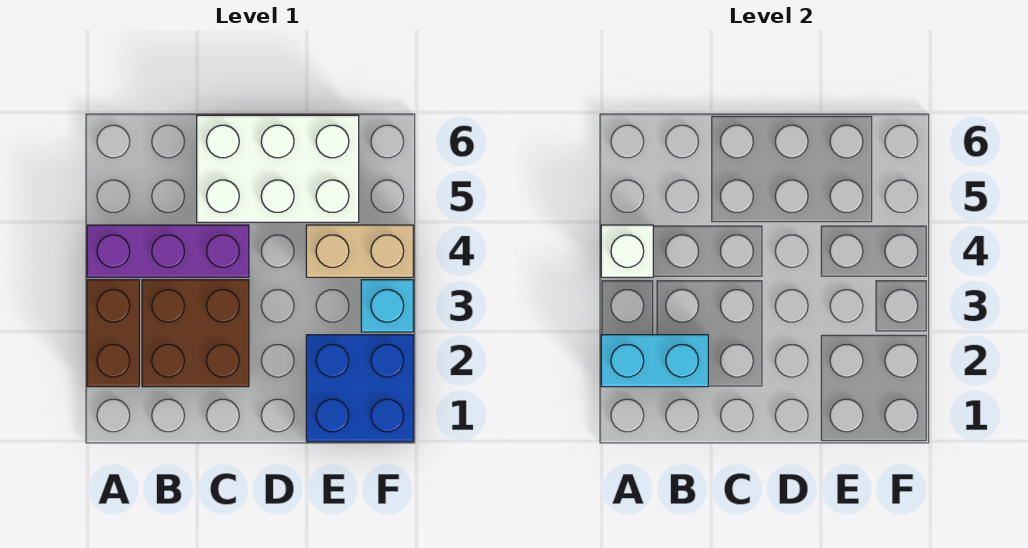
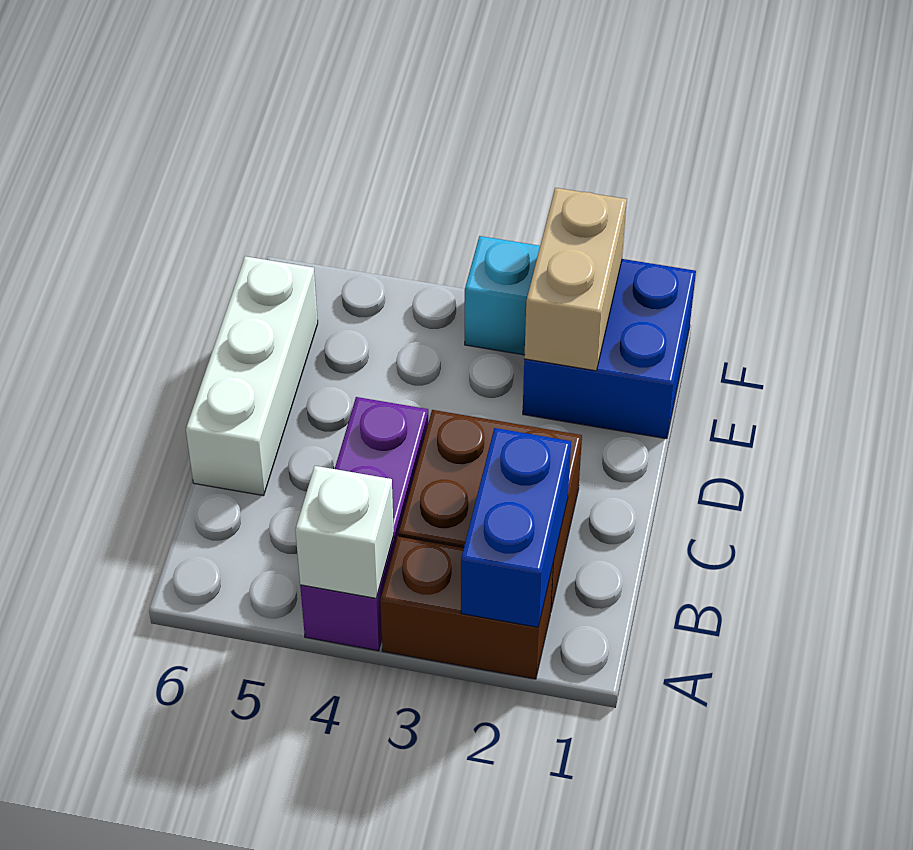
cyan brick A2:B2 level 2 -> blue brick A2:B2 level 2
white brick C5:E6 level 1 -> white brick C6:E6 level 1
tan brick E4:F4 level 1 -> tan brick E2:F2 level 2

